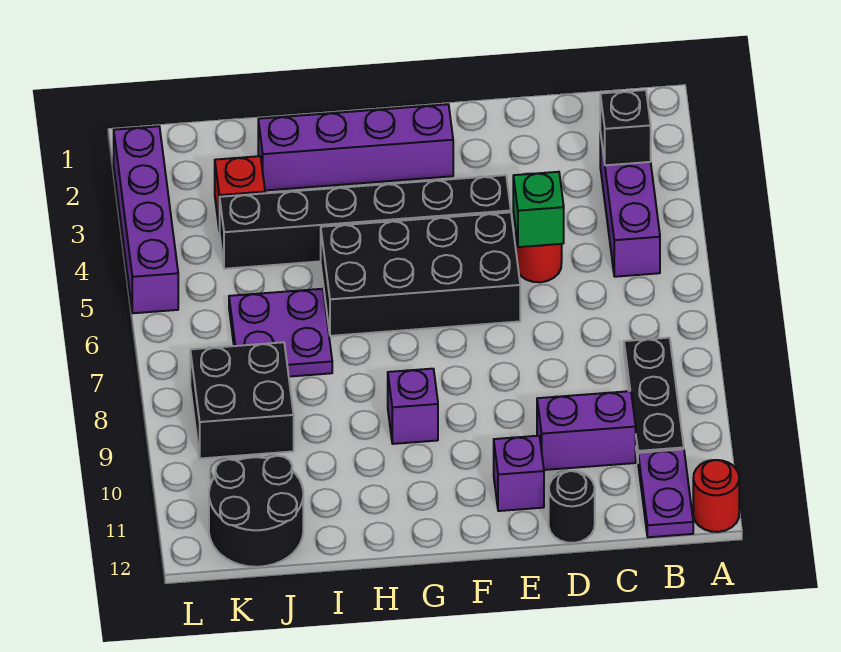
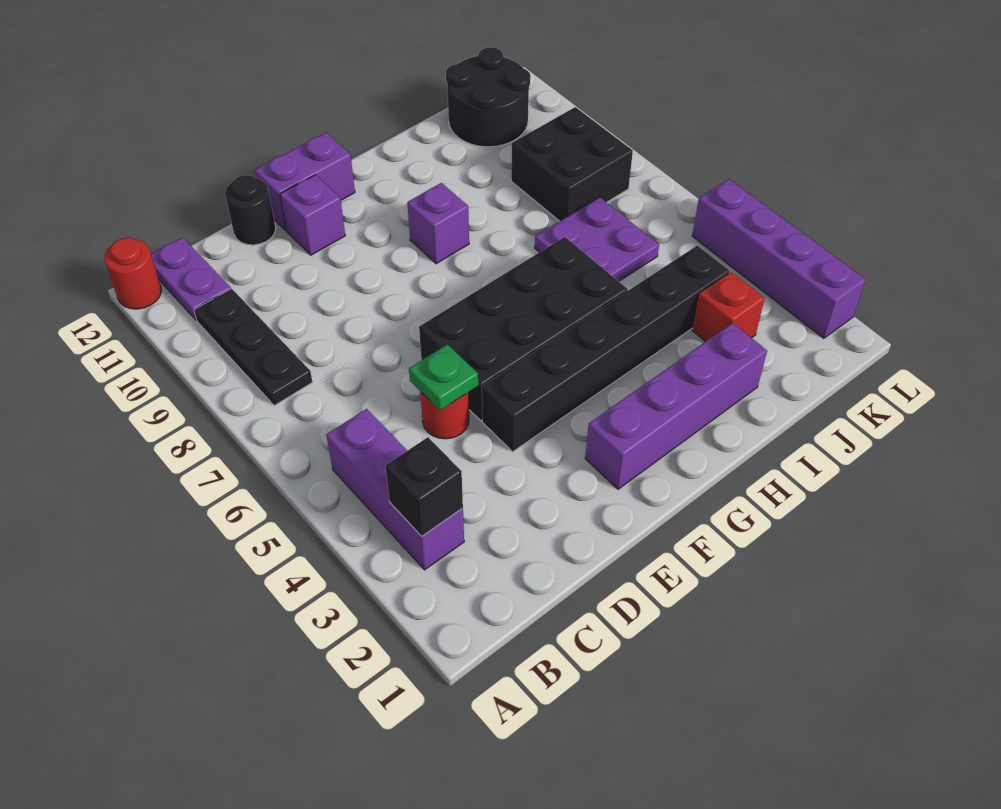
purple brick C10:D10 level 1 -> purple brick E12:F12 level 1
green brick D5 level 2 -> green plate D5 level 2

